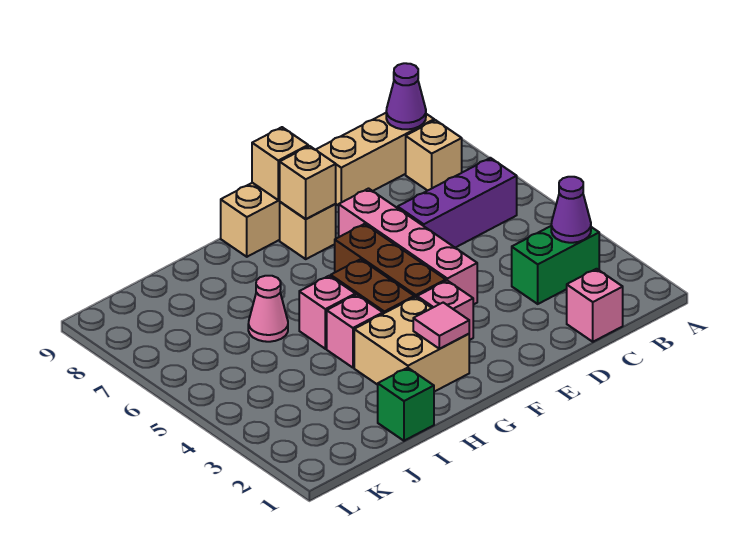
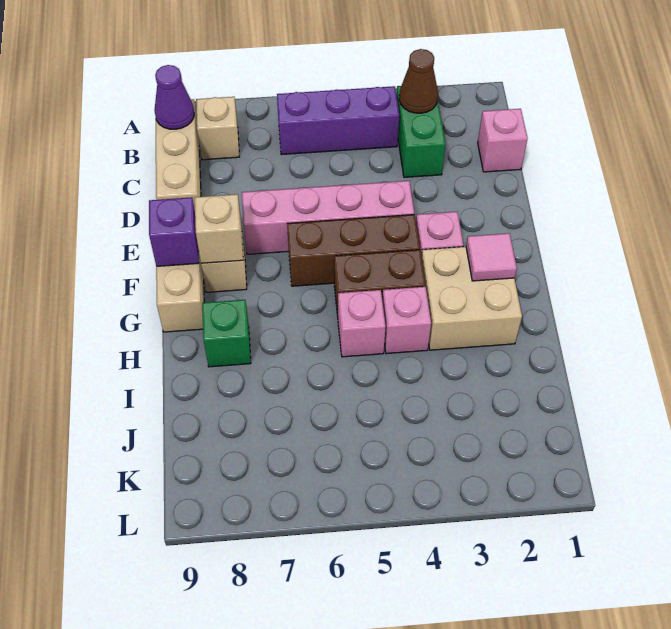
purple cone B3 level 2 -> brown cone B3 level 2
purple brick B6:D6 level 1 -> purple brick B4:B6 level 1
tan brick F9 level 2 -> purple brick F9 level 2
green brick I1 level 1 -> green brick H8 level 1
pink cone I6 level 1 -> none

